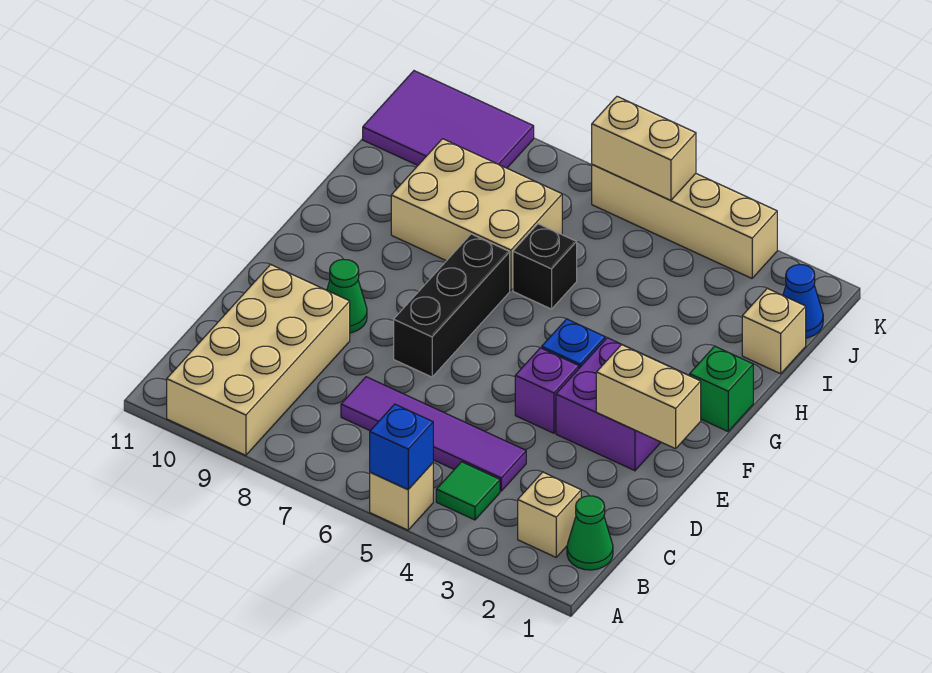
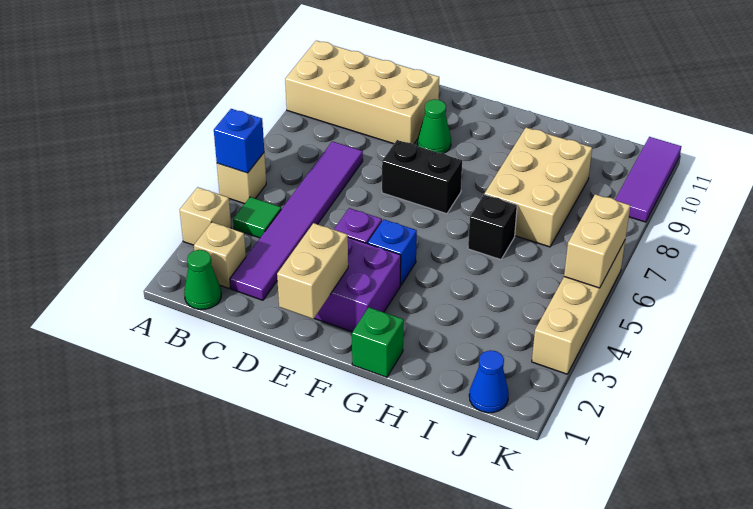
purple tile C4:C7 level 1 -> purple tile C2:C7 level 1
black brick E7:G7 level 1 -> black brick E7:F7 level 1
tan brick I1 level 1 -> tan brick A3 level 1
purple tile J9:K11 level 1 -> purple tile K9:K11 level 1

